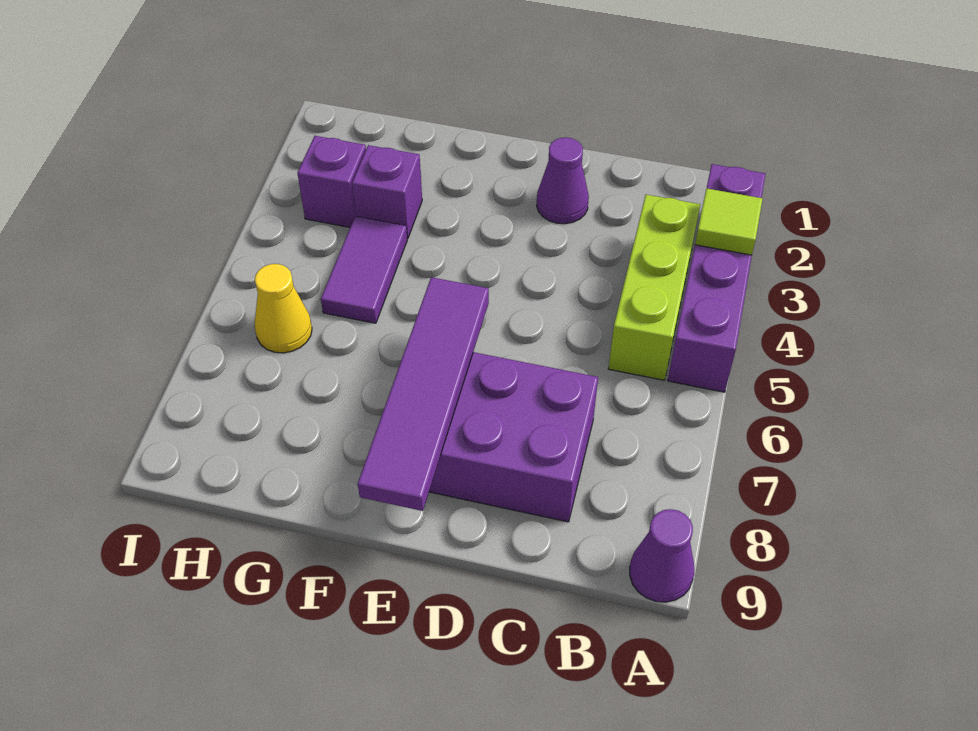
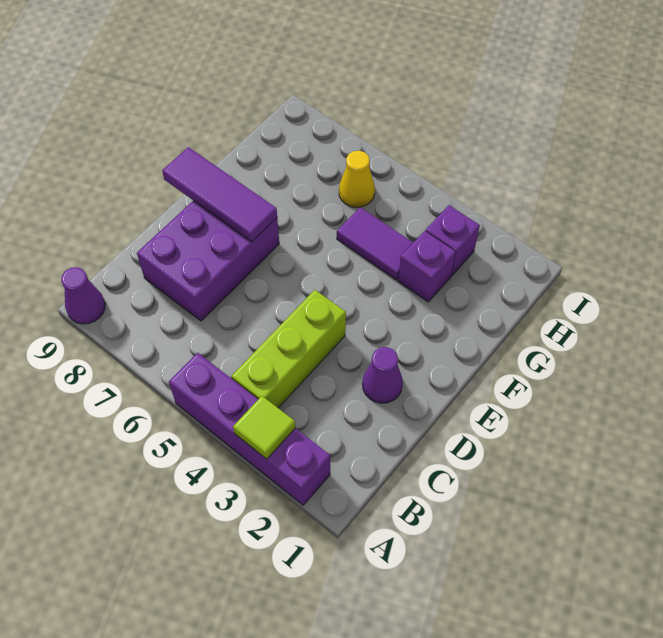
lime brick B3:B5 level 1 -> lime brick B4:D4 level 1
purple tile E6:E9 level 2 -> purple tile E7:E9 level 2

